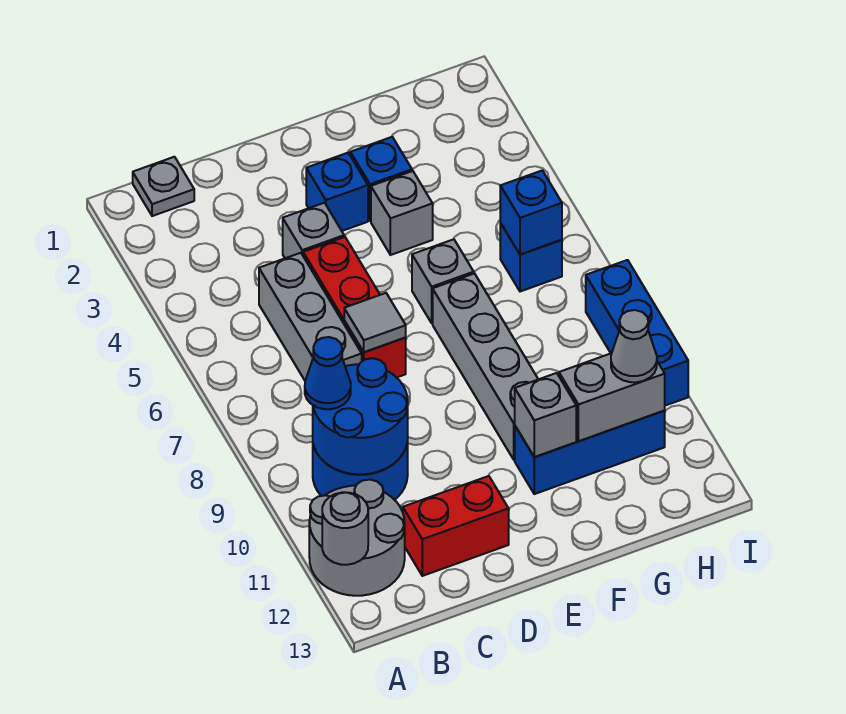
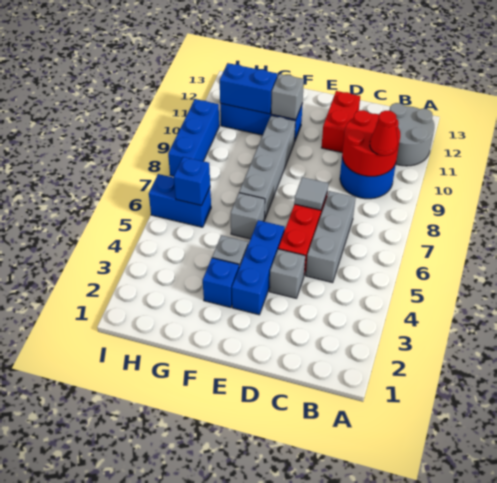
grey round brick A12 level 2 -> none
grey plate B1 level 1 -> none
blue round brick B9:C10 level 2 -> red round brick B9:C10 level 2
blue cone B9 level 3 -> red cone B9 level 3
red brick C12:D12 level 1 -> red brick D11:D12 level 1
blue brick E3 level 1 -> blue brick E3:E5 level 1
grey brick G11:H11 level 2 -> blue brick G11:H11 level 2
blue brick H6 level 1 -> blue brick H6:I6 level 1
grey cone H11 level 3 -> none

